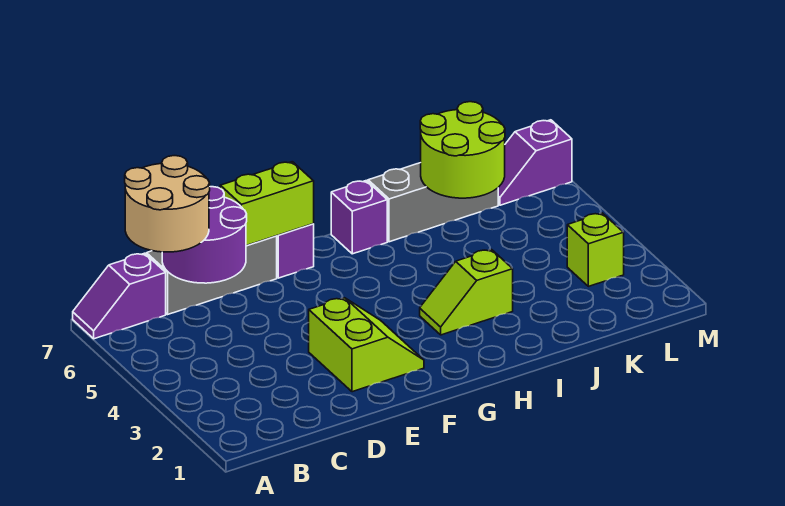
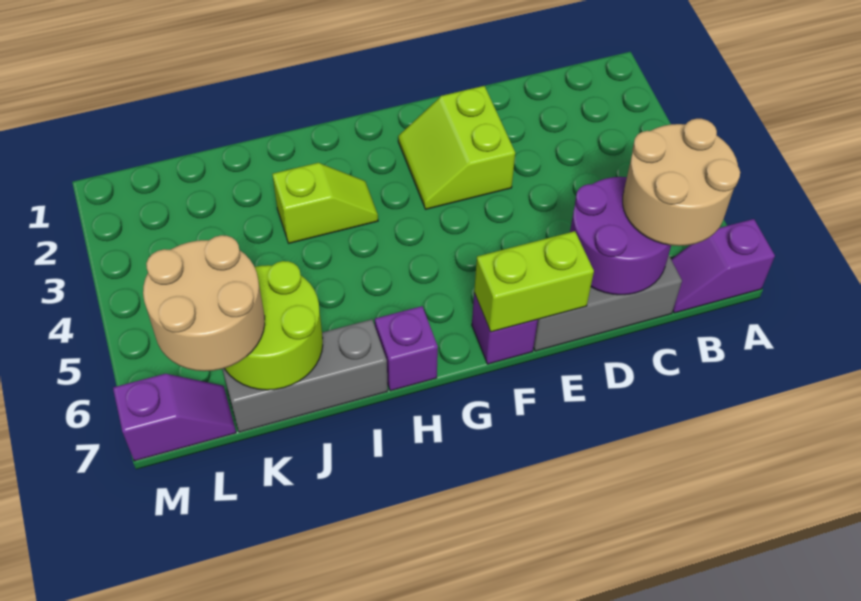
purple slope A7:B7 level 1 top B -> purple slope A7:B7 level 1 top A
none -> tan round brick K6:L7 level 3
lime brick L3 level 1 -> none

